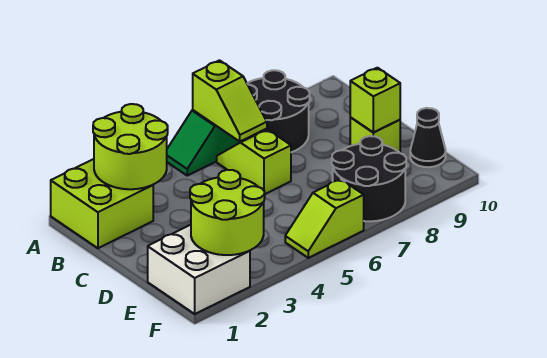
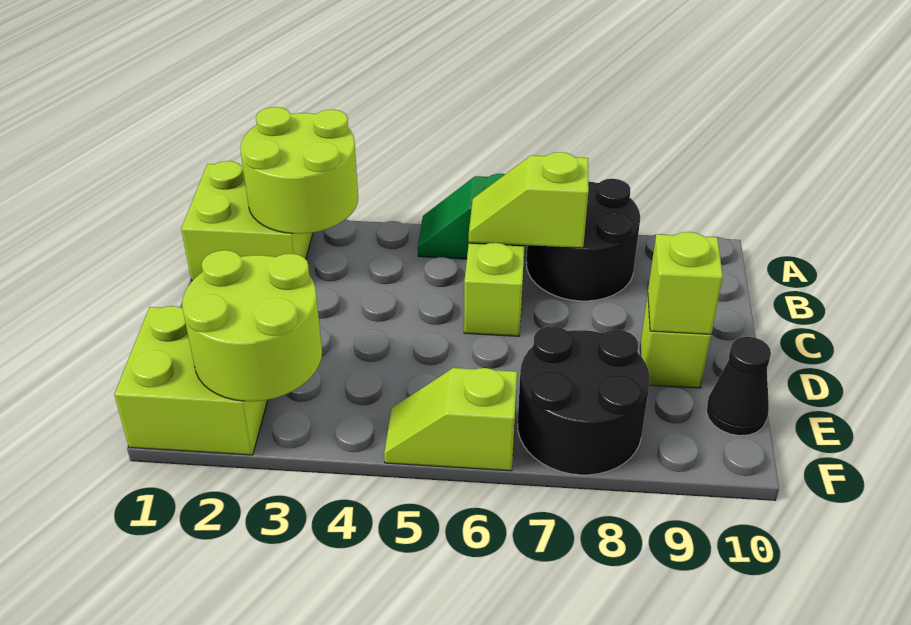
lime slope A6:B6 level 2 top A -> lime slope B6:B7 level 2 top 7
white brick E1:F2 level 1 -> lime brick E1:F2 level 1

